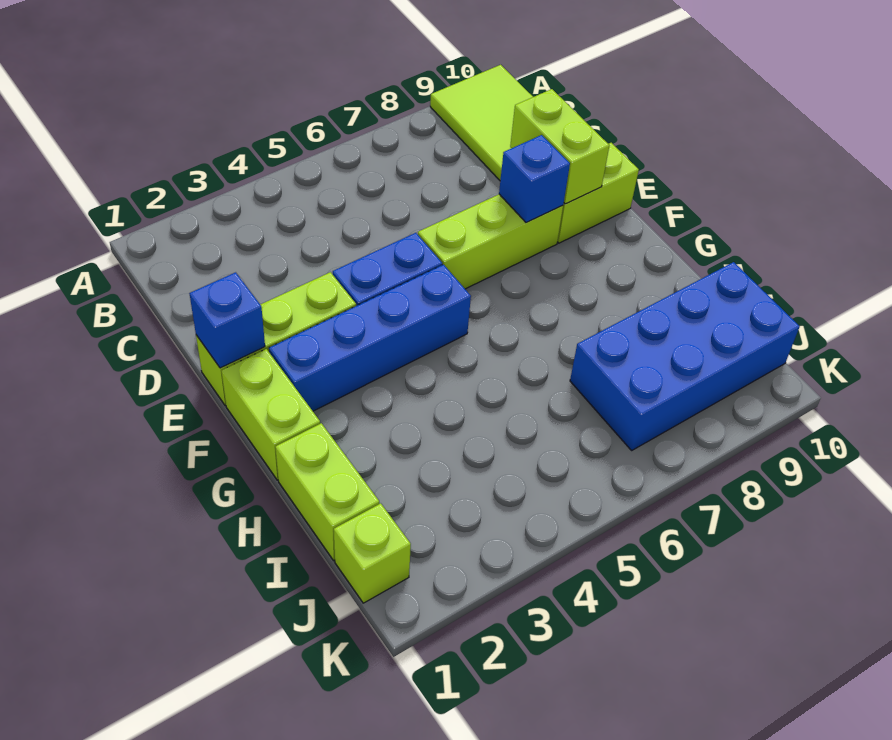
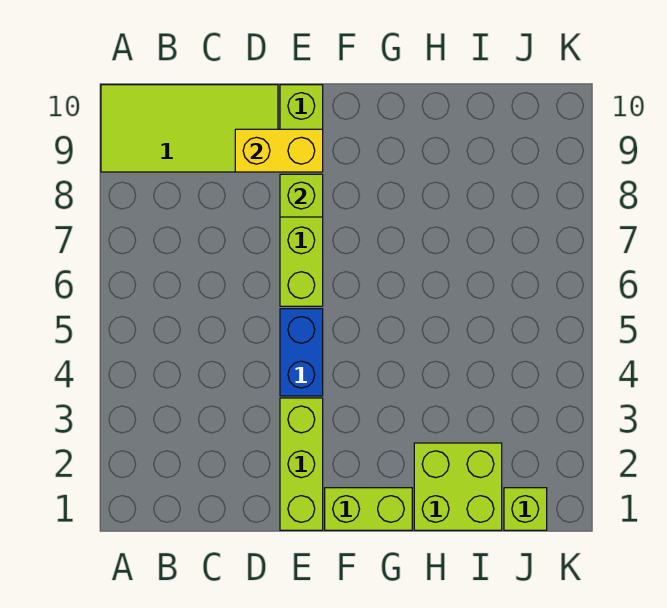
lime brick D9:E9 level 2 -> yellow brick D9:E9 level 2
blue brick E1 level 2 -> none
blue brick E8 level 2 -> lime brick E8 level 2
blue brick F2:F5 level 1 -> none
lime brick H1:I1 level 1 -> lime brick H1:I2 level 1
blue brick I7:J10 level 1 -> none

